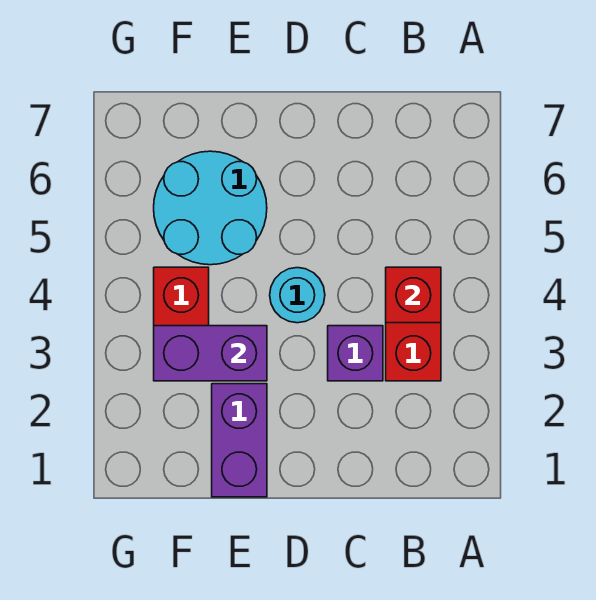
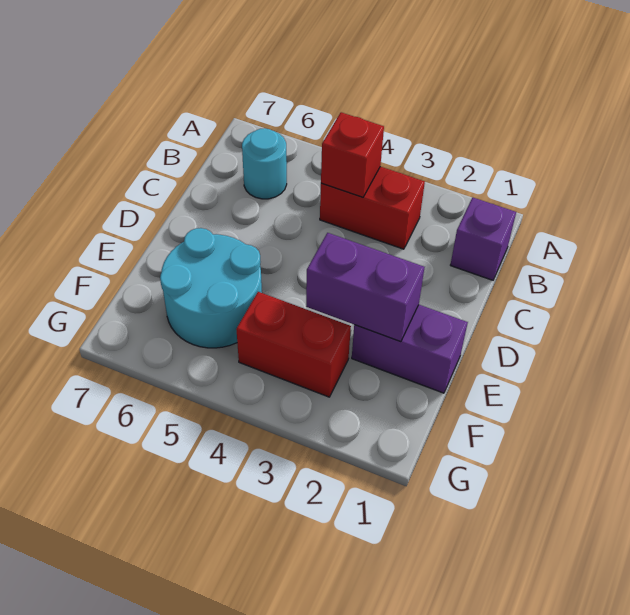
purple brick C3 level 1 -> purple brick B1 level 1
cyan round brick D4 level 1 -> cyan round brick B6 level 1
purple brick E3:F3 level 2 -> purple brick E2:E3 level 2

